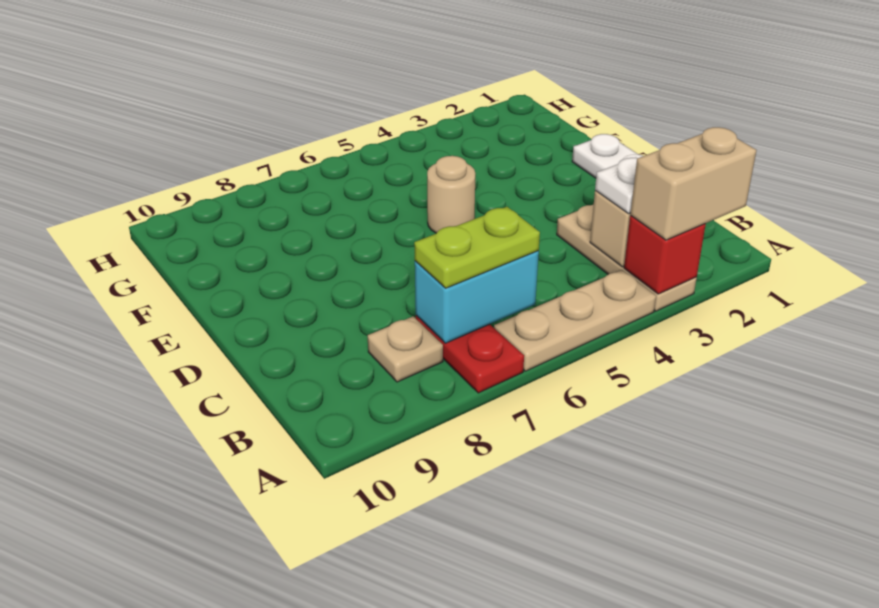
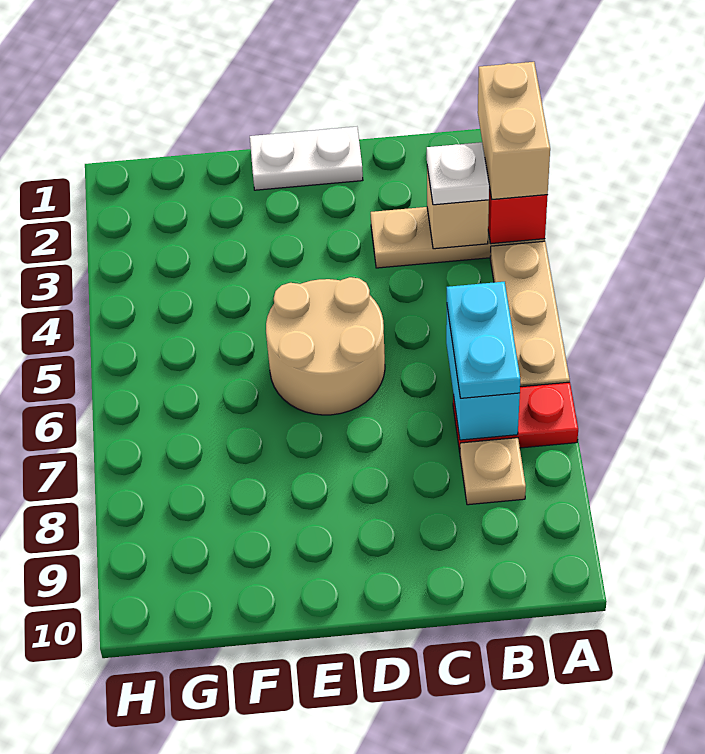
lime plate B6:B7 level 3 -> cyan plate B6:B7 level 3
tan round brick E5 level 1 -> tan round brick D5:E6 level 1

